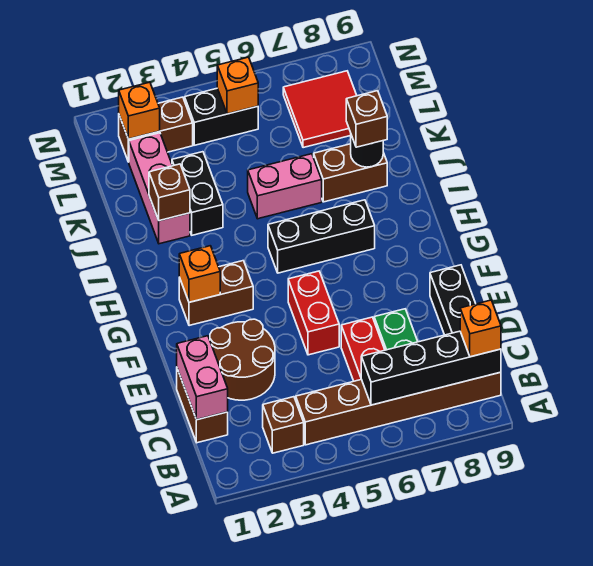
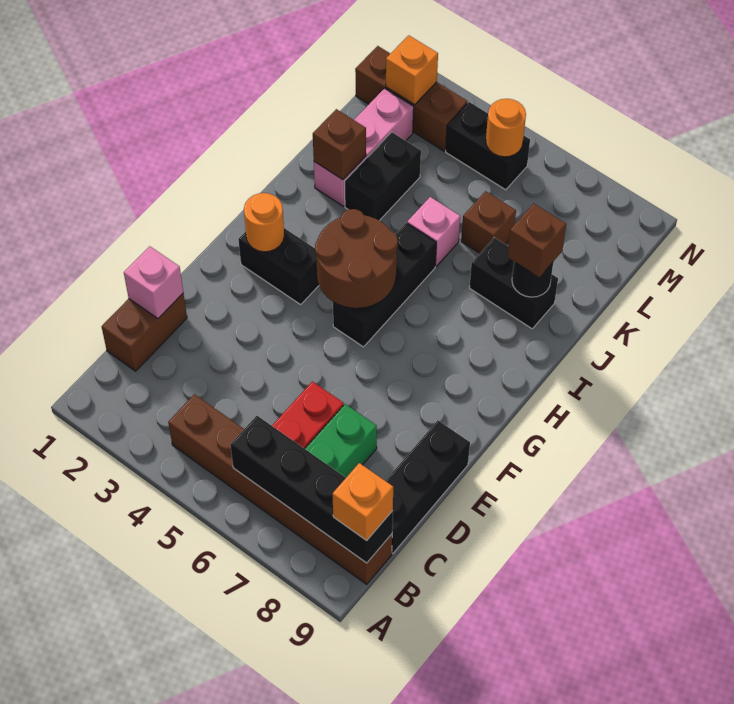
brown brick B3 level 1 -> brown brick K6 level 1
pink brick C1:D1 level 2 -> pink brick D1 level 2
brown round brick D2:E3 level 1 -> brown round brick G4:H5 level 2
red brick E5:F5 level 1 -> none
brown brick G2:G3 level 1 -> black brick G2:G3 level 1
orange brick G2 level 2 -> orange round brick G2 level 2
black brick H5:H7 level 1 -> black brick G5:I5 level 1
pink brick J5:J6 level 1 -> pink brick J5 level 1
brown brick J7:J8 level 1 -> black brick J7:J8 level 1
red tile L7:M8 level 1 -> none
brown brick M2:M3 level 1 -> brown brick M1:M3 level 1
orange brick M5 level 2 -> orange round brick M5 level 2

